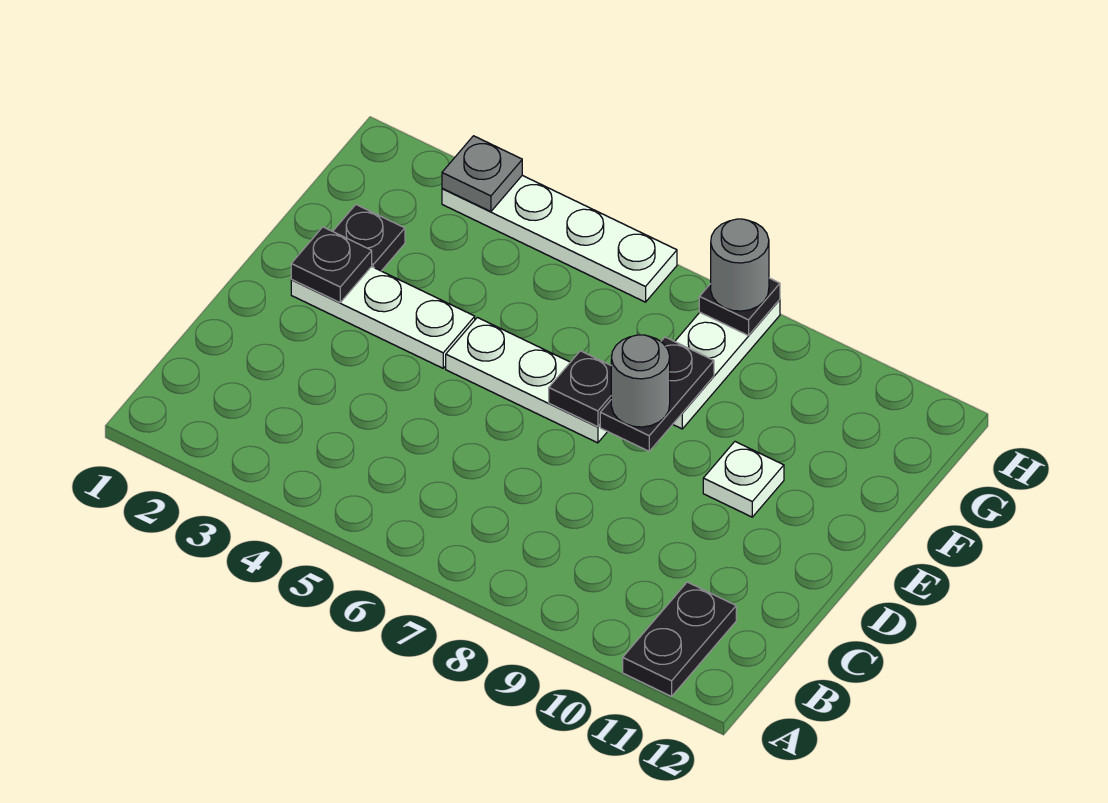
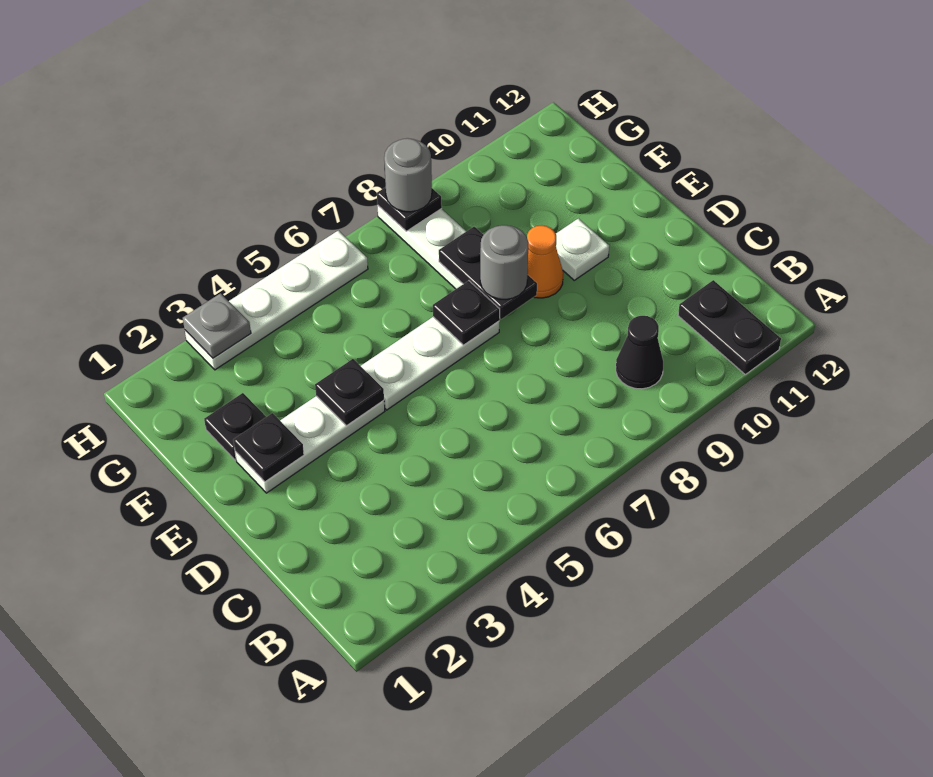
none -> black cone B9 level 1
none -> black plate E4 level 2
none -> orange cone E9 level 1

